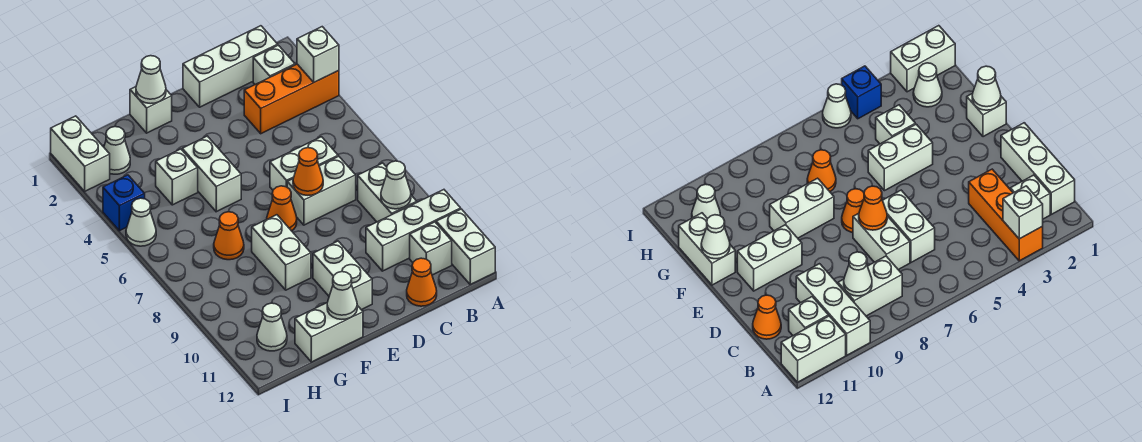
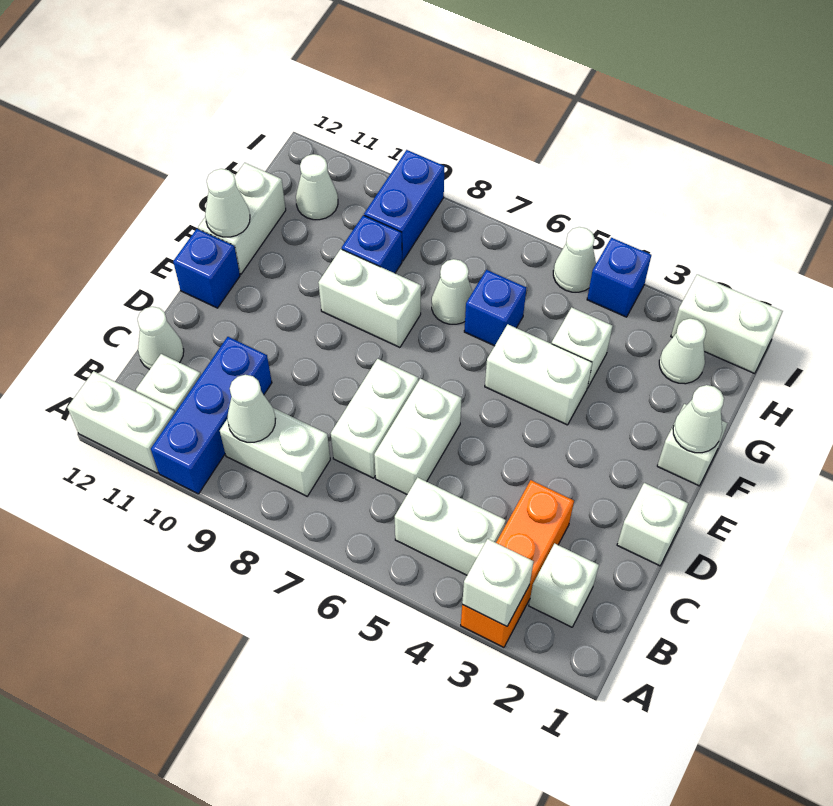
white brick A10:C10 level 1 -> blue brick A10:C10 level 1
white brick B1:D1 level 1 -> white brick D1 level 1
orange cone C12 level 1 -> white cone C12 level 1
orange cone D7 level 2 -> none
orange cone E7 level 1 -> none
white brick E10:E11 level 1 -> white brick B4:B5 level 1
none -> blue brick E12 level 1
none -> blue brick G6 level 1
orange cone G7 level 1 -> white cone G7 level 1
none -> blue brick G9 level 1
none -> blue brick H9:I9 level 1

